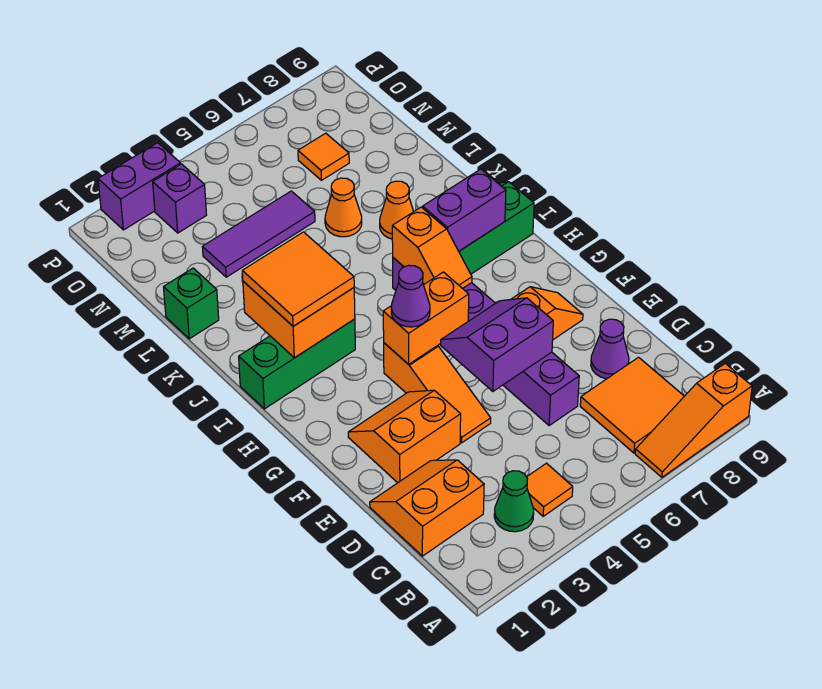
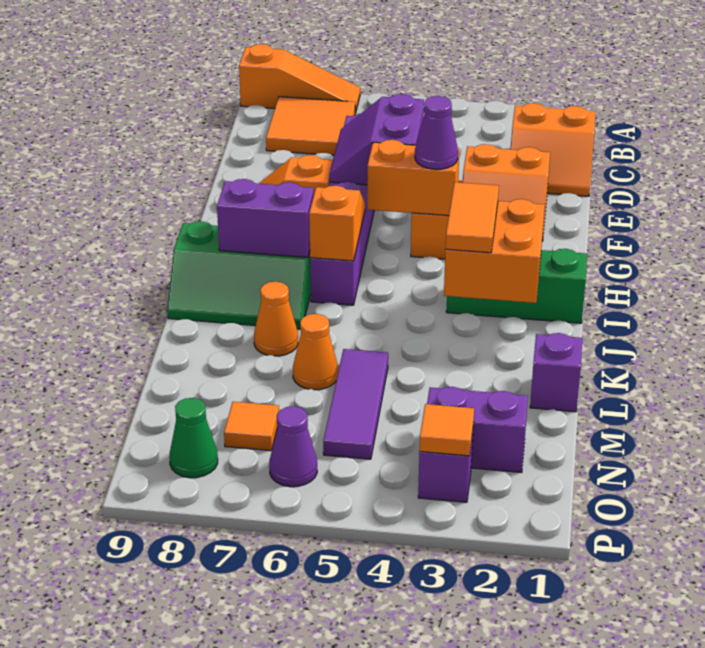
green cone B3 level 1 -> green cone O8 level 1
orange tile B4 level 1 -> orange tile O3 level 2
purple cone D8 level 1 -> purple cone O6 level 1
purple slope E5:F6 level 2 top E -> purple slope E5:F6 level 2 top 5
orange tile I2:J3 level 3 -> orange tile I3:J3 level 3
green brick L1 level 1 -> purple brick L1 level 1
purple tile M3:M5 level 1 -> purple tile L5:N5 level 1
purple brick P2:P3 level 1 -> purple brick N2:N3 level 1

